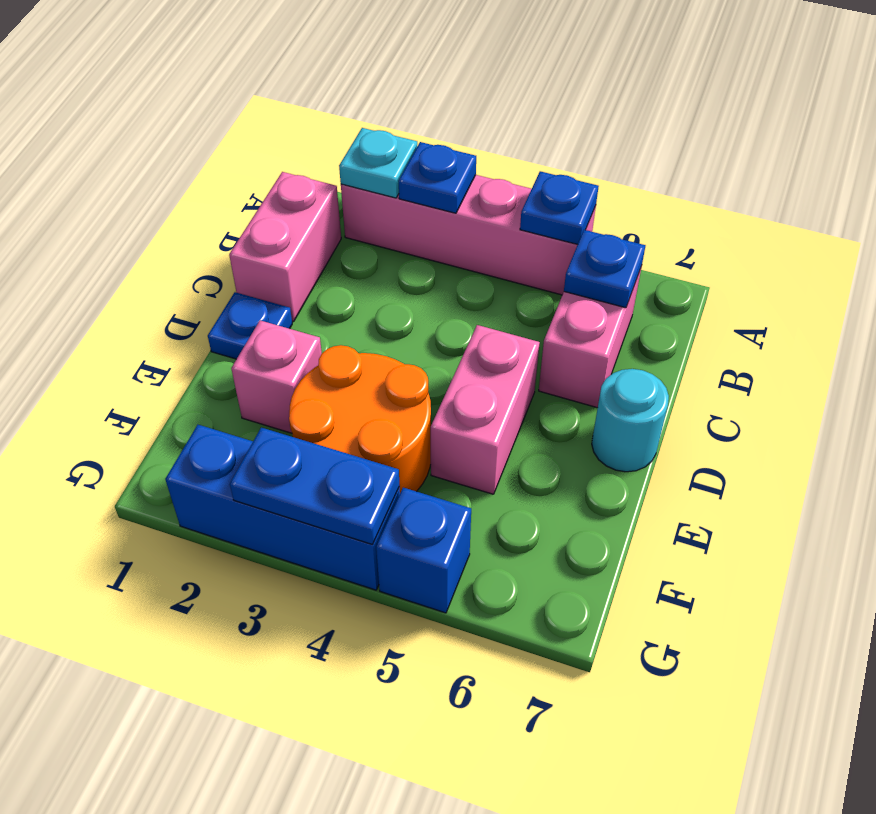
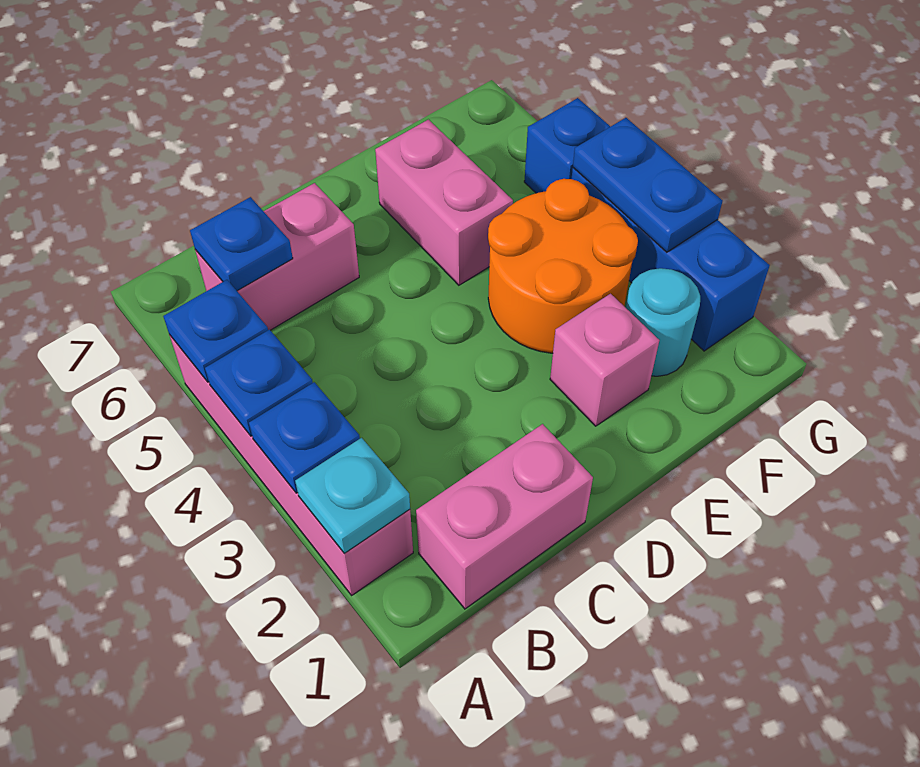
blue plate D1 level 1 -> blue plate A4 level 2
pink brick D5:E5 level 1 -> pink brick E5:E6 level 1
cyan round brick D7 level 1 -> cyan round brick F2 level 1

